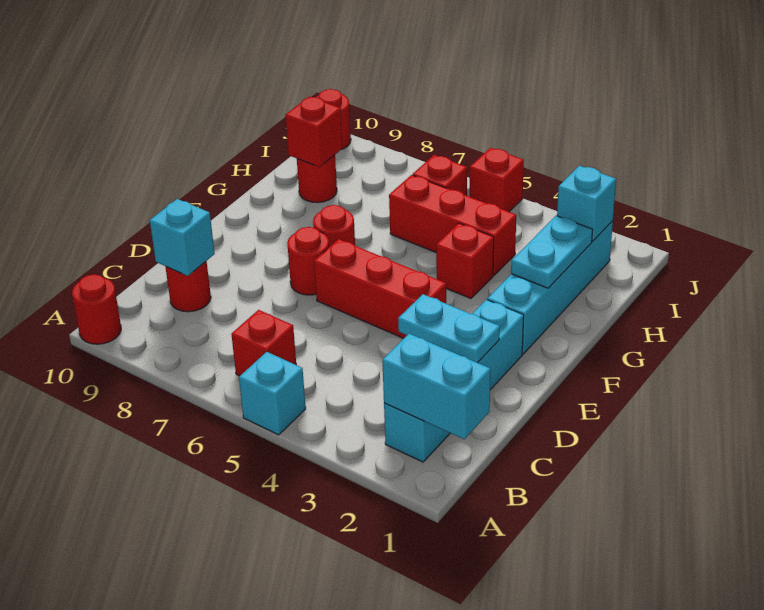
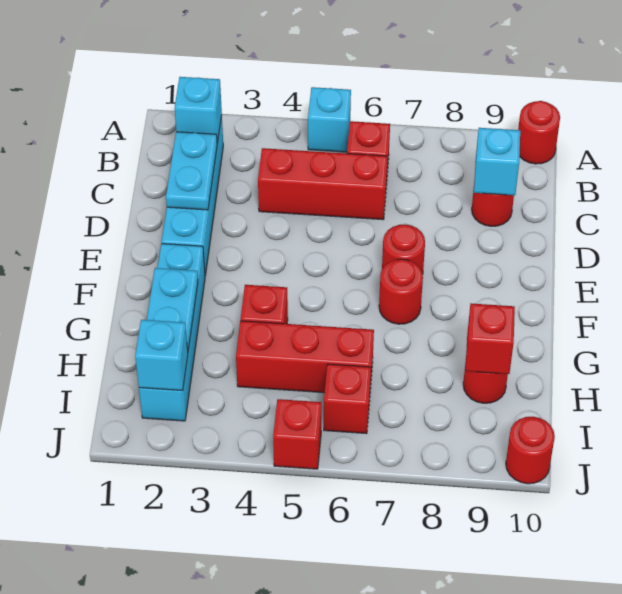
cyan brick B1:B2 level 2 -> cyan brick B2 level 2
cyan plate D2:D3 level 2 -> cyan plate C2:D2 level 2
red brick E4:E6 level 1 -> red brick C4:C6 level 1

